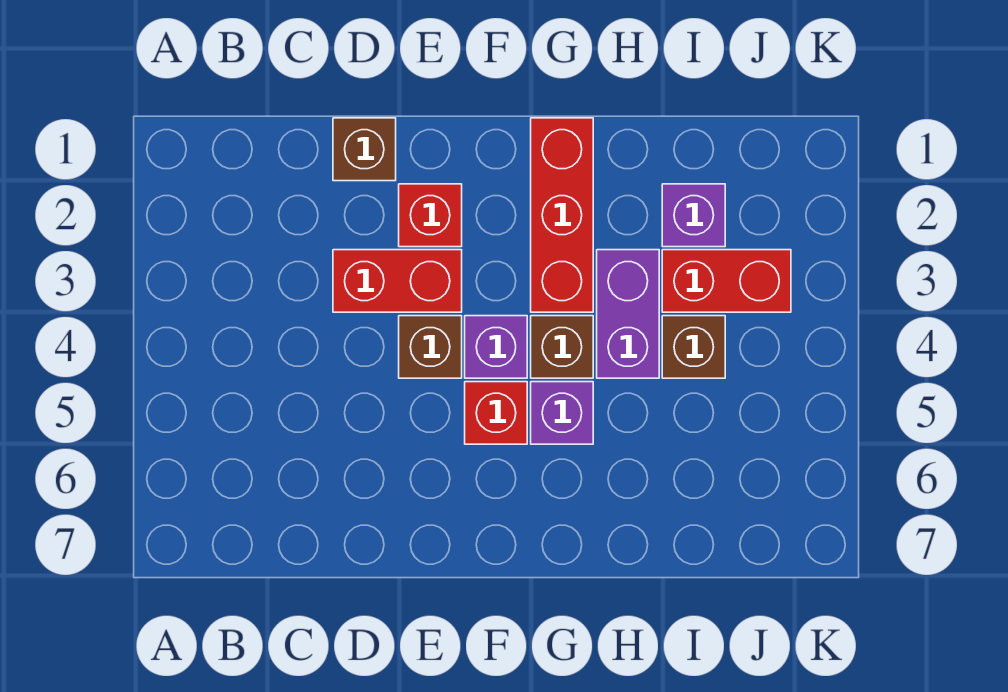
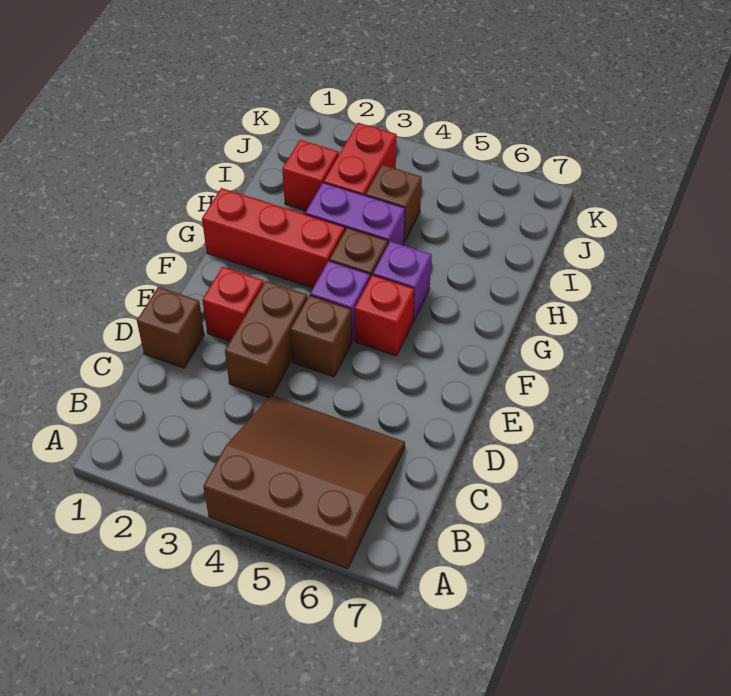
none -> brown slope A4:C6 level 1 top A
red brick D3:E3 level 1 -> brown brick D3:E3 level 1
purple brick I2 level 1 -> red brick I2 level 1

